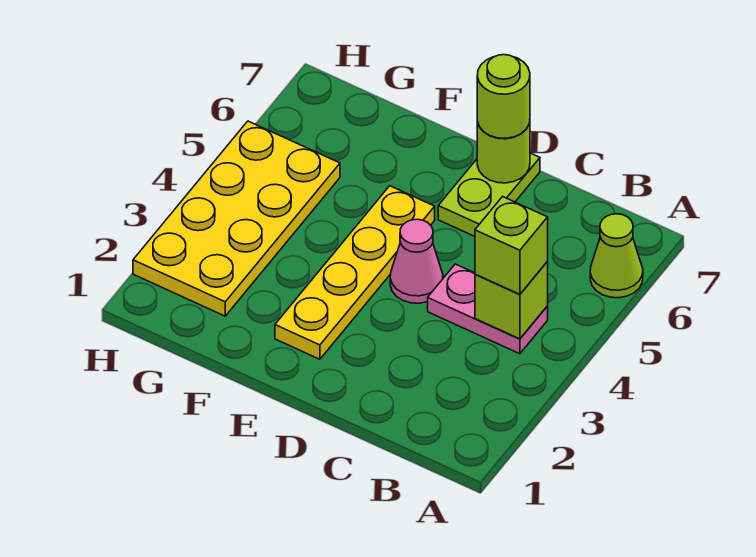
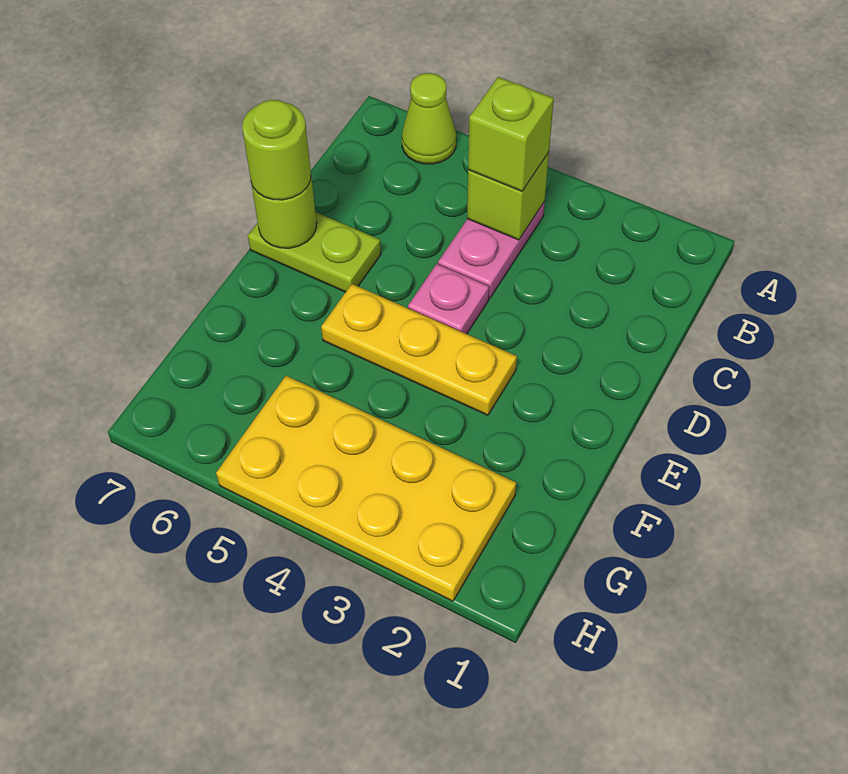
pink cone D4 level 1 -> pink plate D4 level 1
yellow plate E2:E5 level 1 -> yellow plate E3:E5 level 1

